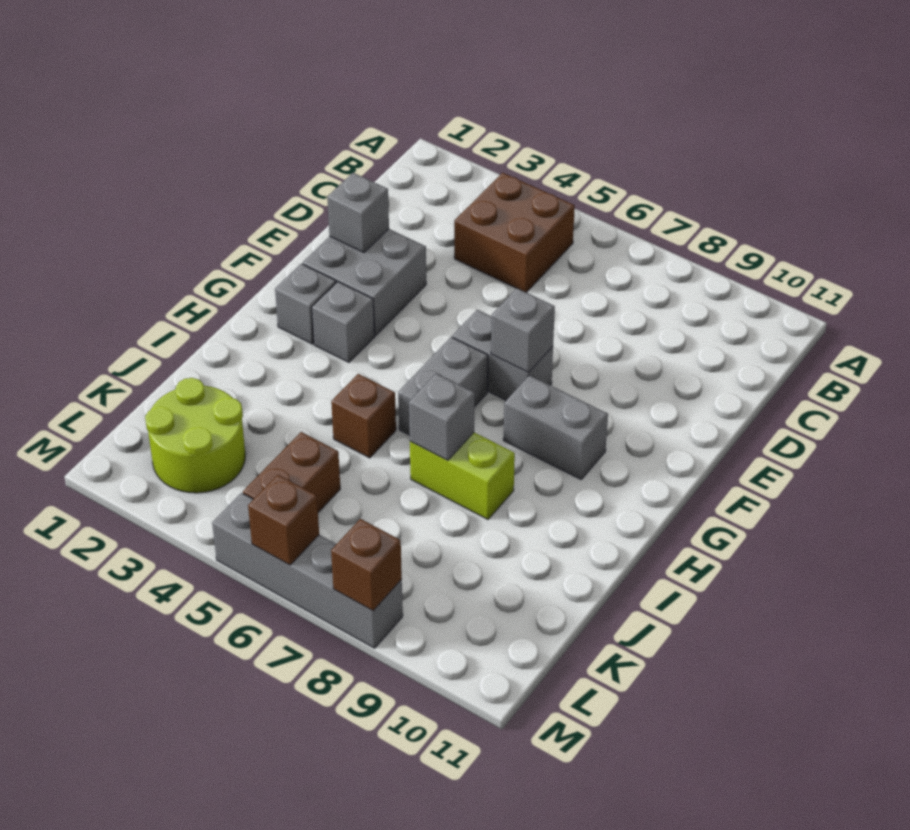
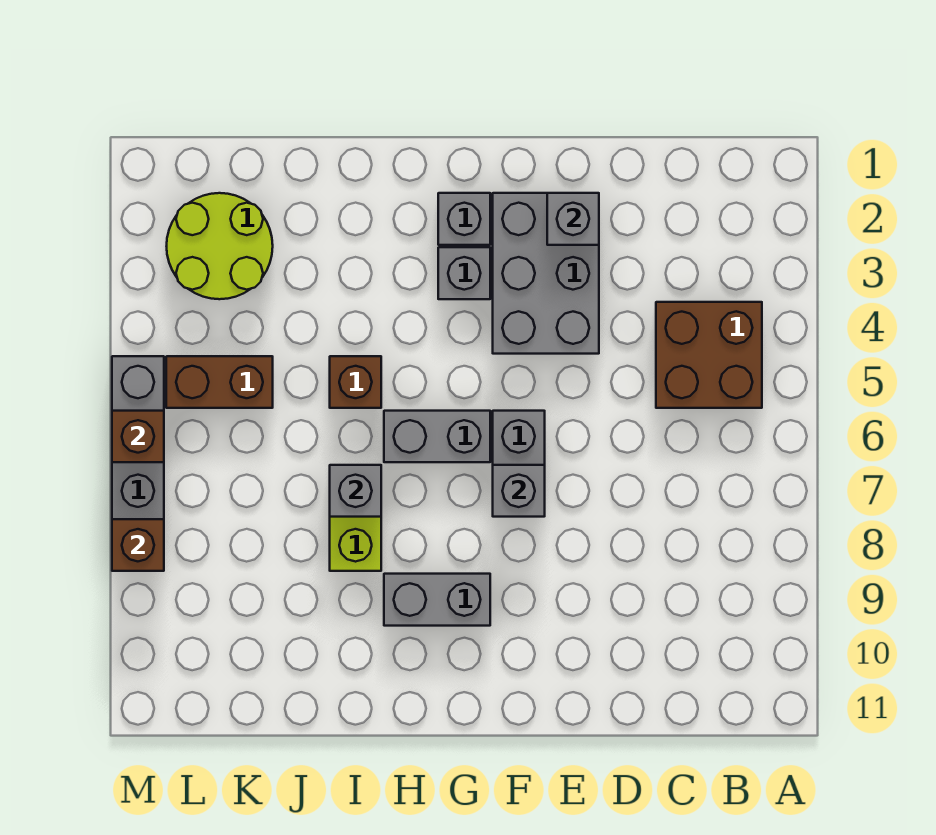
grey brick E2:F3 level 1 -> grey brick E2:F4 level 1
grey brick G8:G9 level 1 -> grey brick G9:H9 level 1

